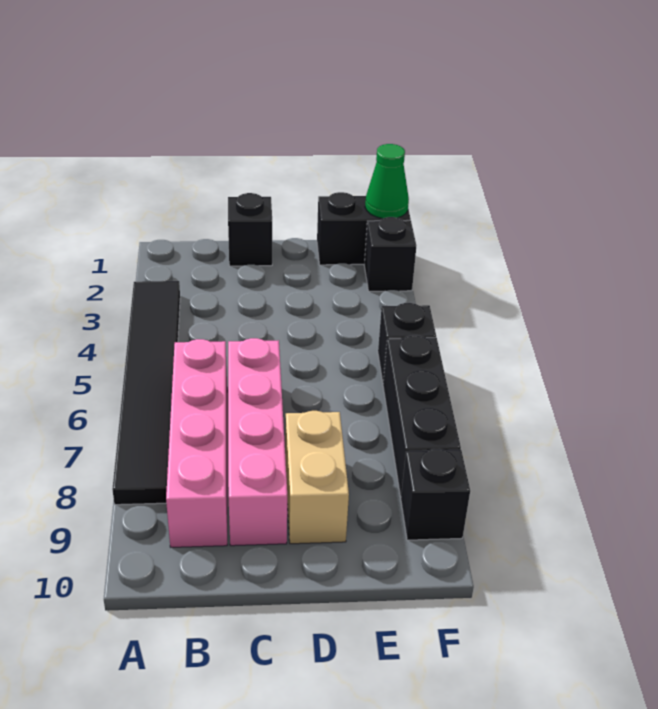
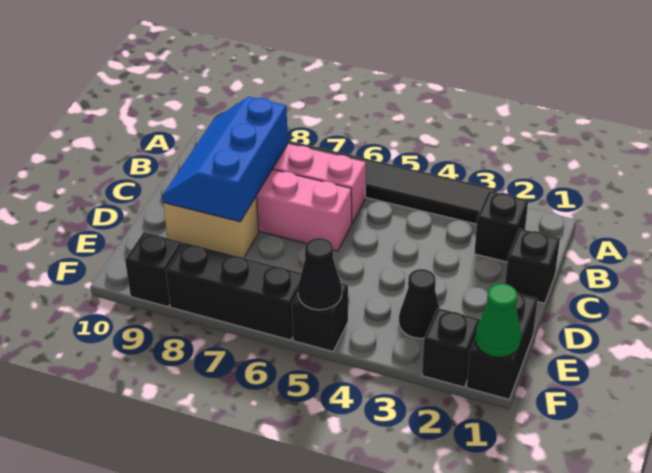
none -> black brick B2 level 1
none -> blue slope B8:D9 level 2 top 8
none -> black cone E3 level 1
none -> black cone F5 level 2

